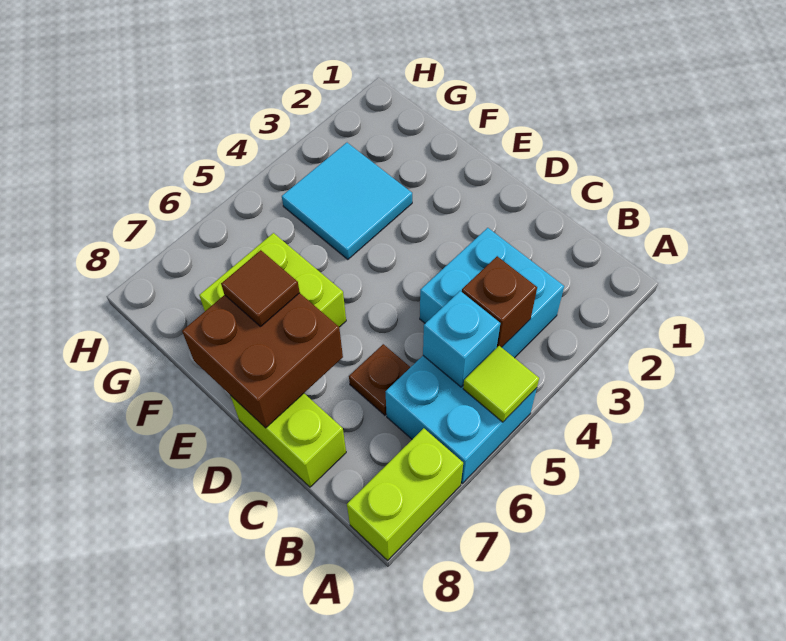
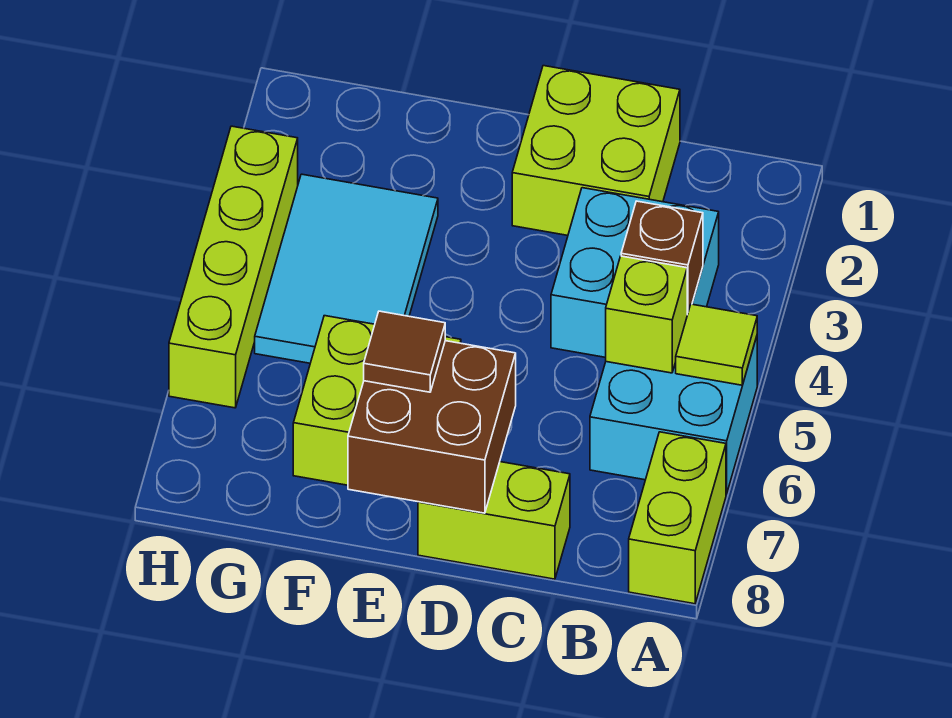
cyan brick B5 level 2 -> lime brick B5 level 2
none -> lime brick C1:D2 level 1
brown plate C6 level 1 -> none
cyan tile F3:G4 level 1 -> cyan tile F3:G5 level 1
none -> lime brick H3:H6 level 1

